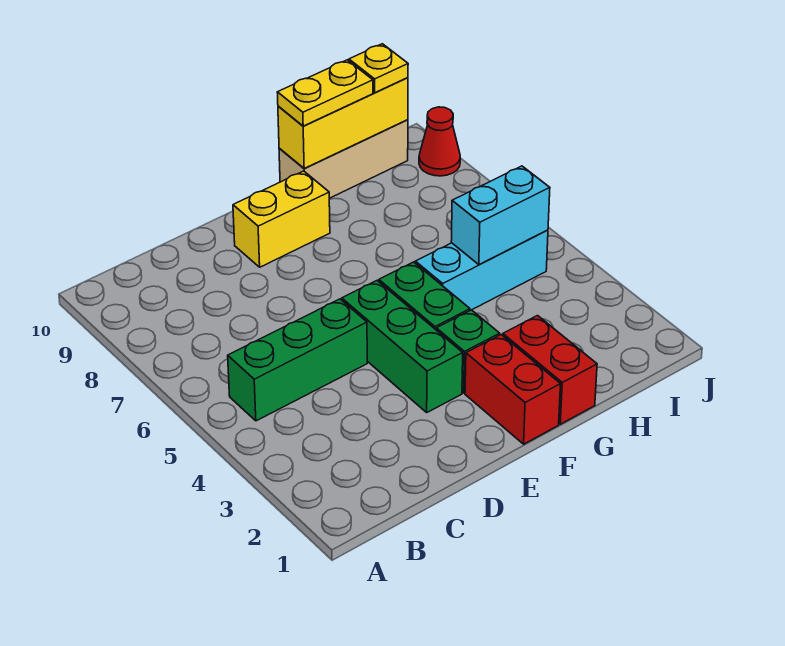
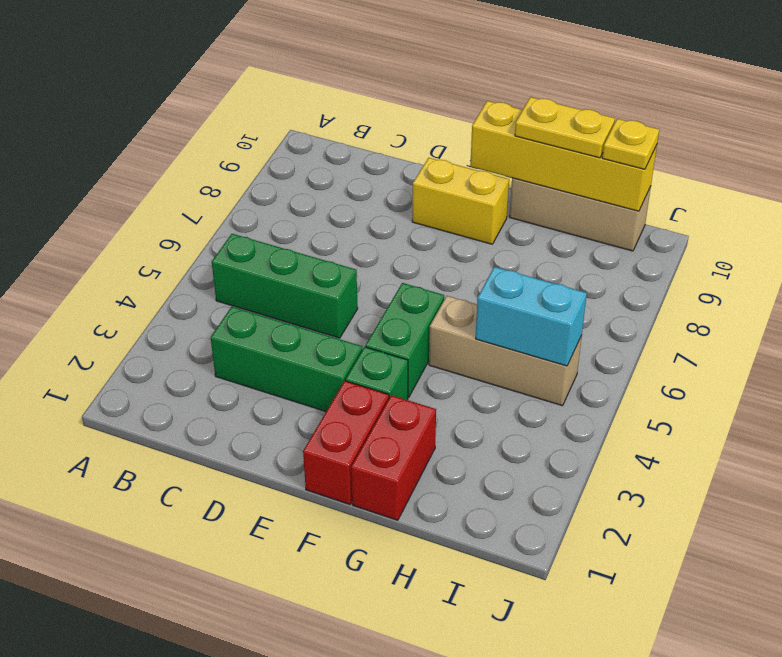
green brick E3:E5 level 1 -> green brick C3:E3 level 1
cyan brick G5:I5 level 1 -> tan brick G5:I5 level 1
yellow brick G10:I10 level 2 -> yellow brick F10:I10 level 2
red cone J9 level 1 -> none

